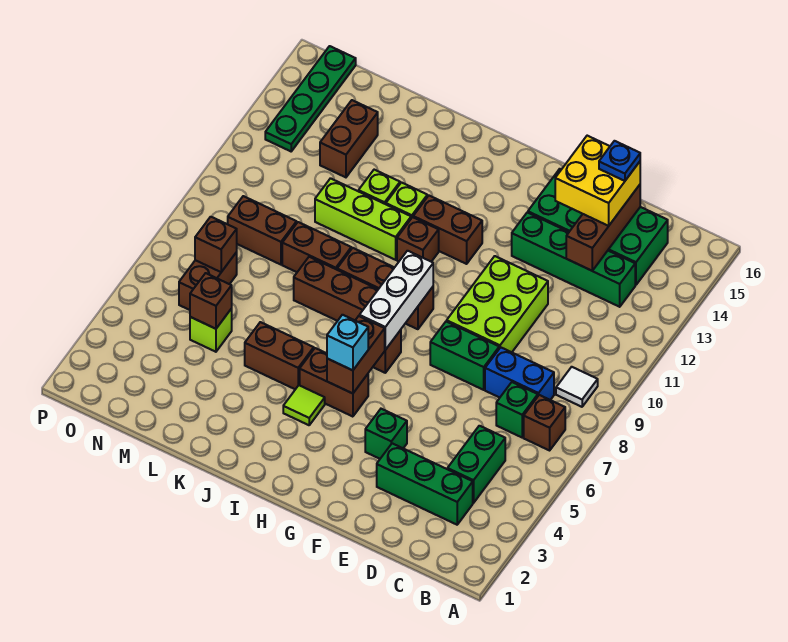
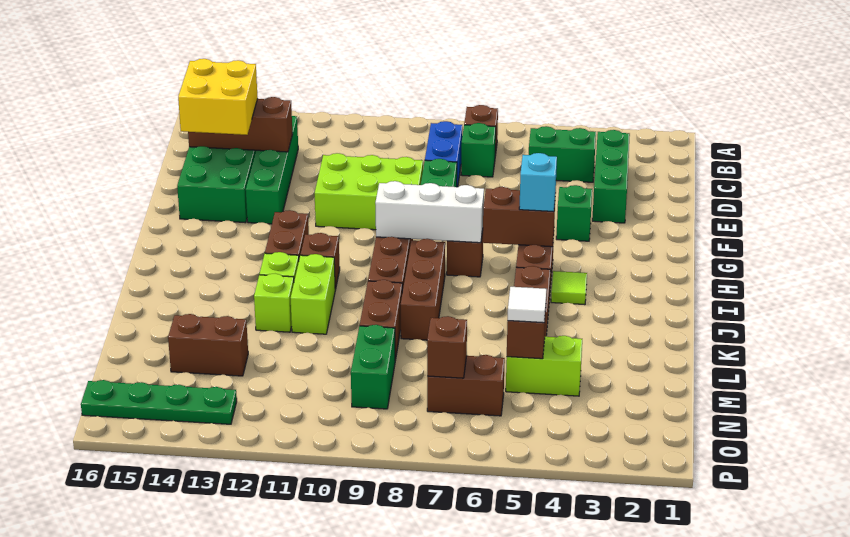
white tile B9 level 1 -> white tile M5 level 3
blue plate D15 level 4 -> none
lime brick J11:L11 level 1 -> lime brick J11:K11 level 1
lime brick M5 level 1 -> lime brick M4:M5 level 1
brown brick M9:N9 level 1 -> green brick M9:N9 level 1

